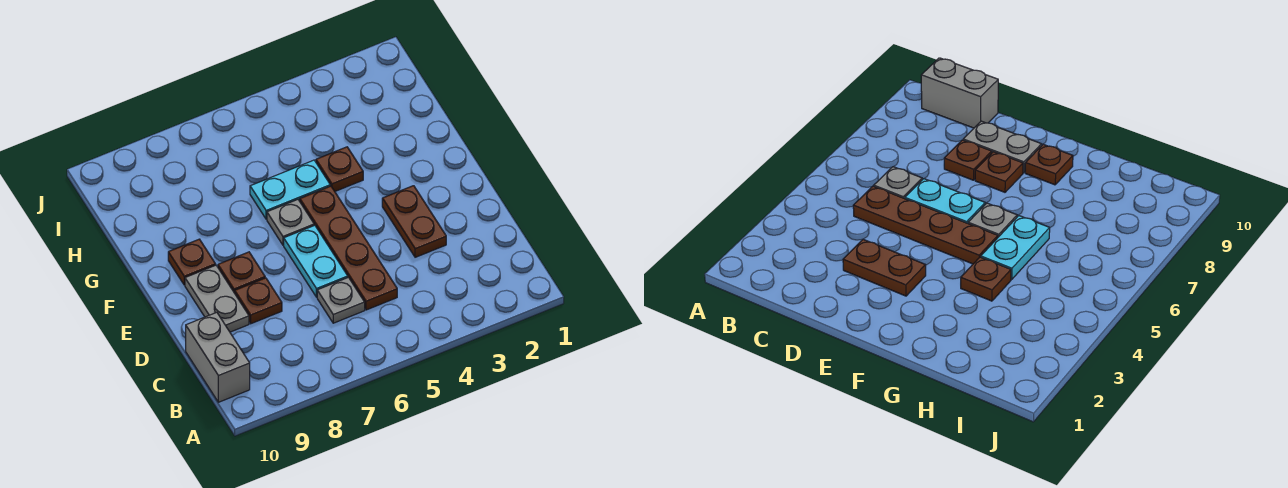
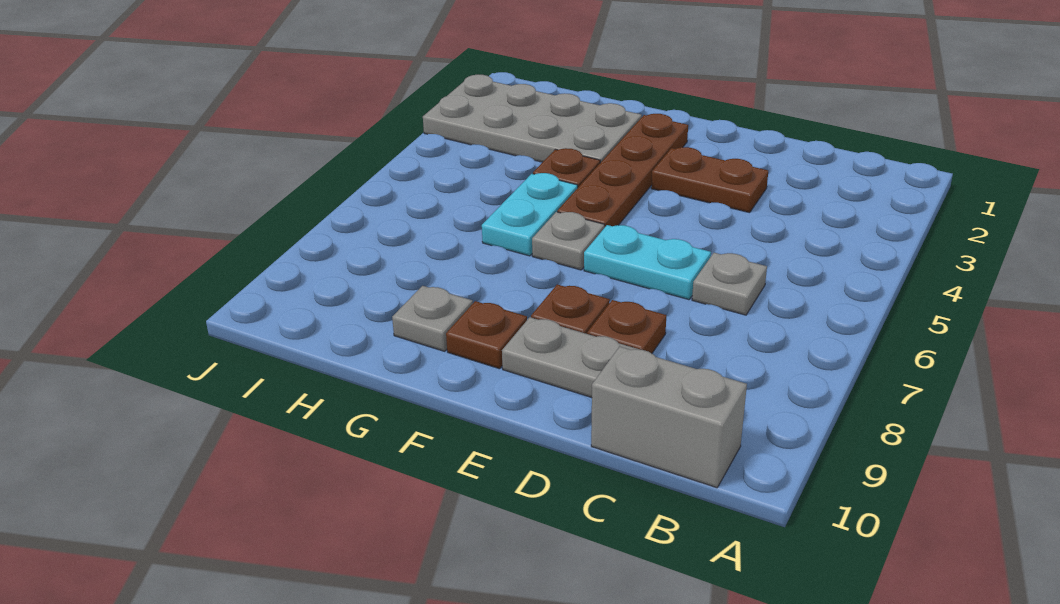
brown plate C5:F5 level 1 -> brown plate F2:F5 level 1
none -> grey plate G2:J3 level 1
none -> grey plate G9 level 1

